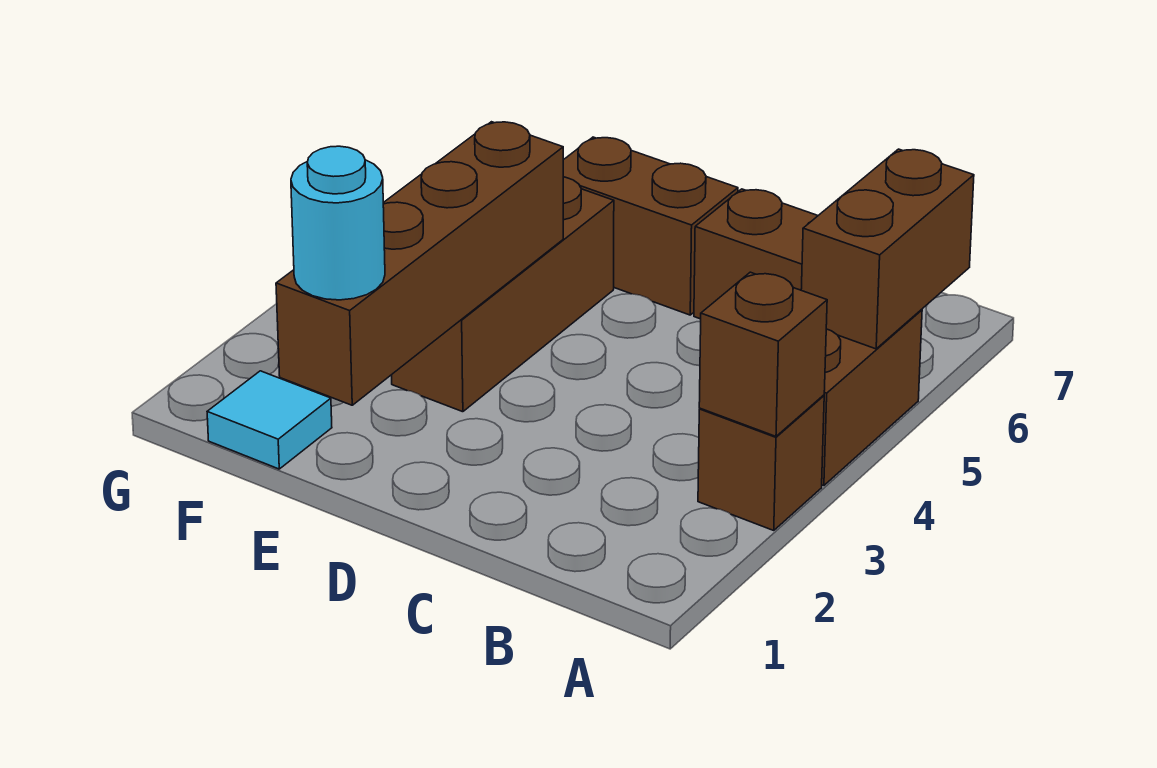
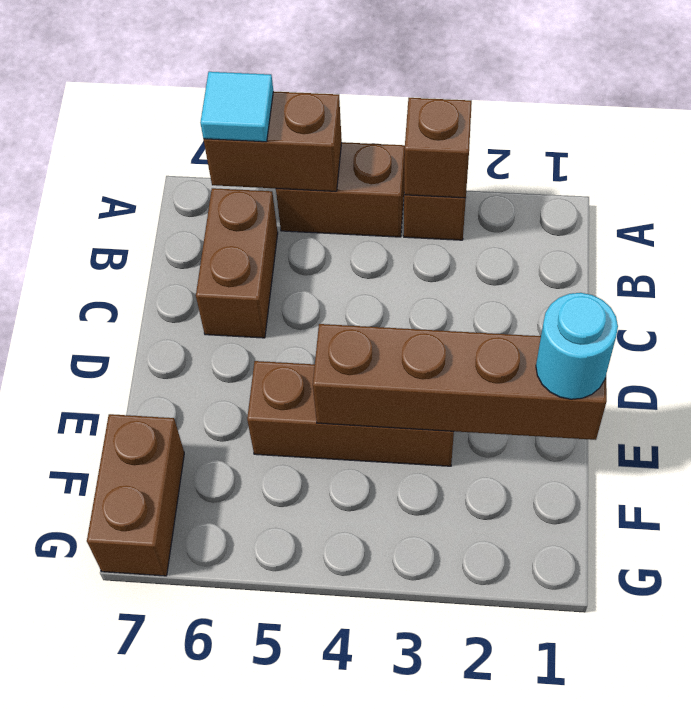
brown brick D6:E6 level 1 -> brown brick F7:G7 level 1
cyan tile F1 level 1 -> cyan tile A6 level 3

